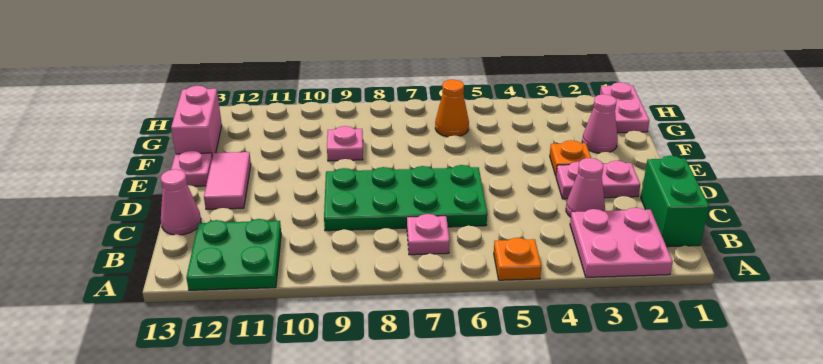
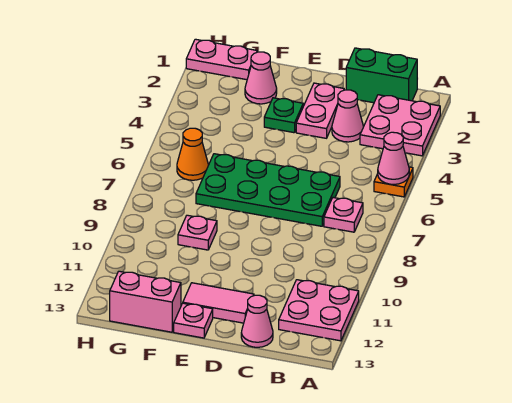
none -> pink cone A5 level 2
green plate A11:B12 level 1 -> pink plate A11:B12 level 1
green plate C6:D9 level 1 -> green plate C6:F7 level 1
orange plate E3 level 1 -> green plate E3 level 1

